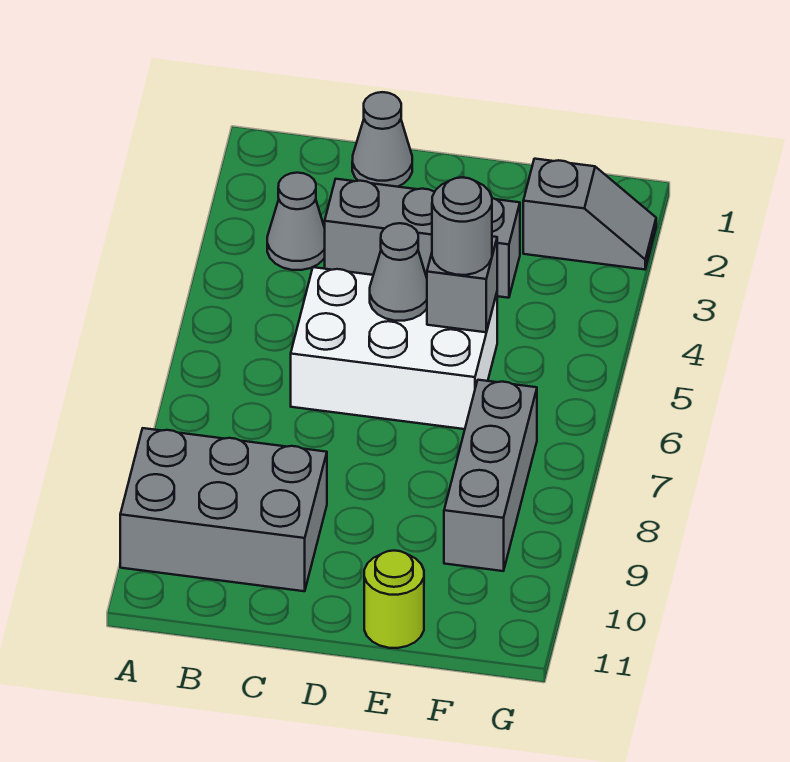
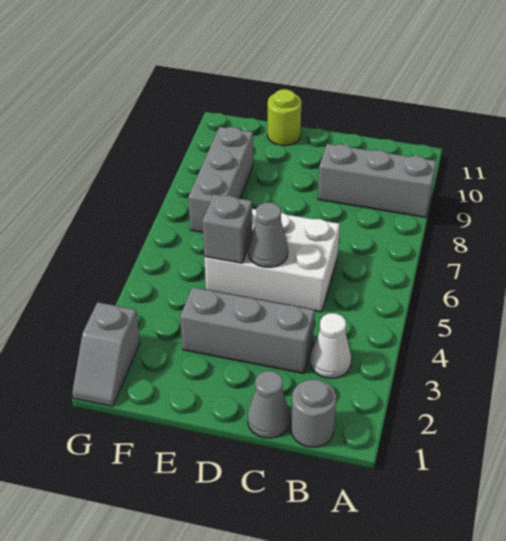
grey brick A9:C10 level 1 -> grey brick A9:C9 level 1
grey cone B3 level 1 -> white cone B3 level 1
grey round brick E5 level 3 -> grey round brick B1 level 1
grey slope F2:G2 level 1 top F -> grey slope G1:G2 level 1 top 2

